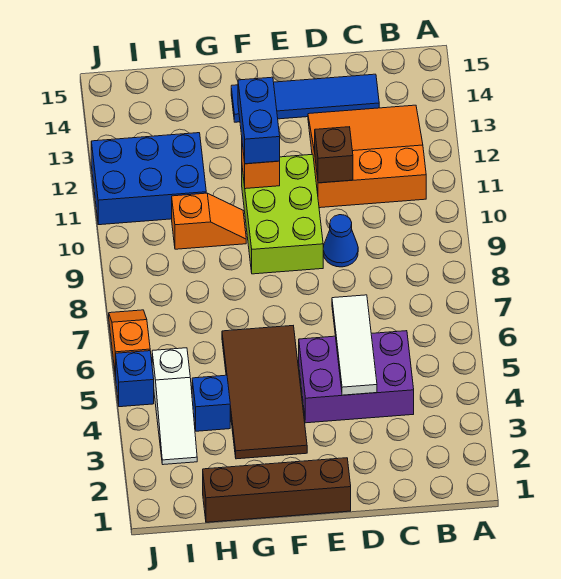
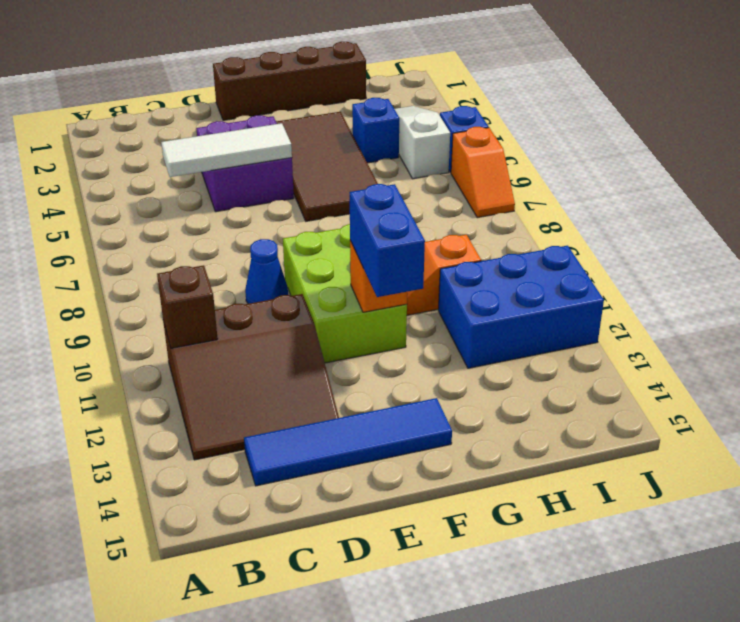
orange slope B11:D13 level 1 top 11 -> brown slope B11:D13 level 1 top 11
purple brick C4:E5 level 1 -> purple brick D4:E5 level 1
white tile D4:D6 level 2 -> white tile C5:E5 level 2
brown brick D11 level 2 -> brown brick B11 level 2

